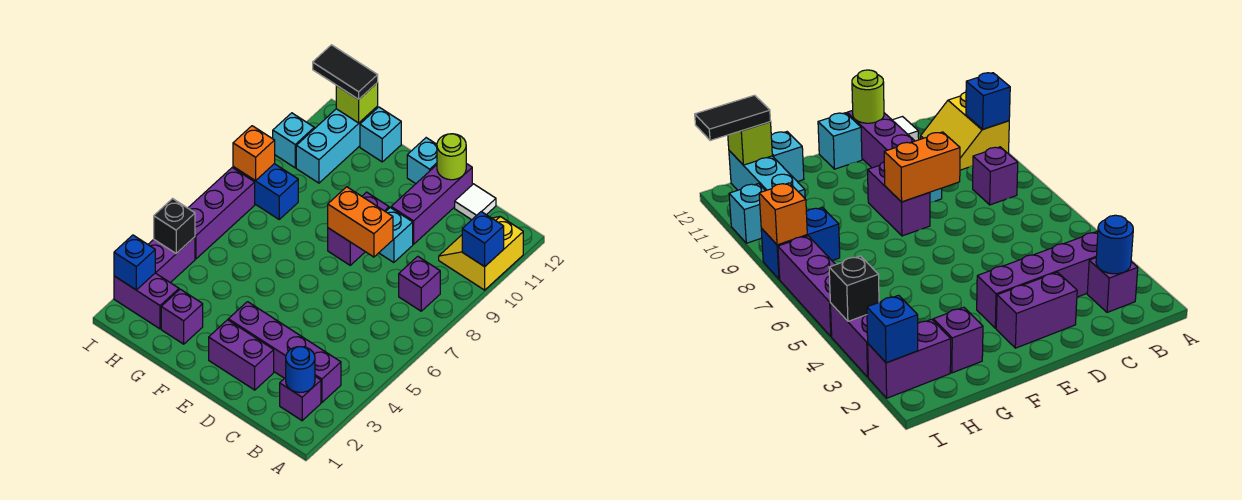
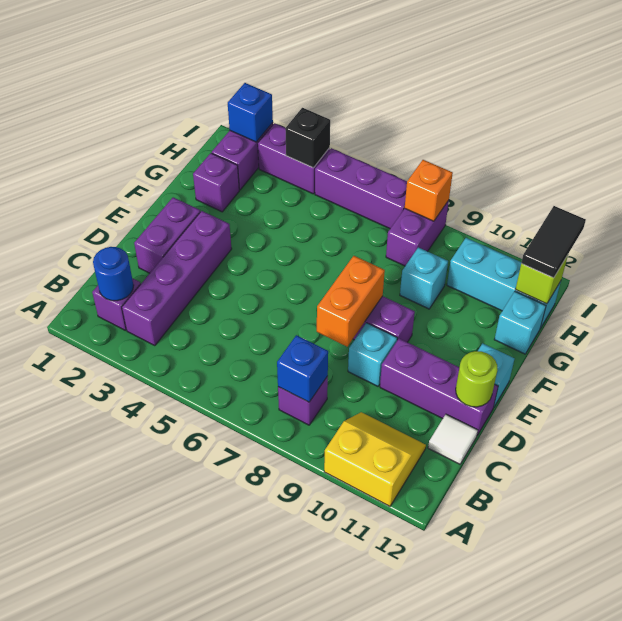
blue brick A10 level 2 -> blue brick B8 level 2
blue brick H8:I8 level 1 -> purple brick H8:I8 level 1
cyan brick I10 level 1 -> cyan brick G9 level 1

